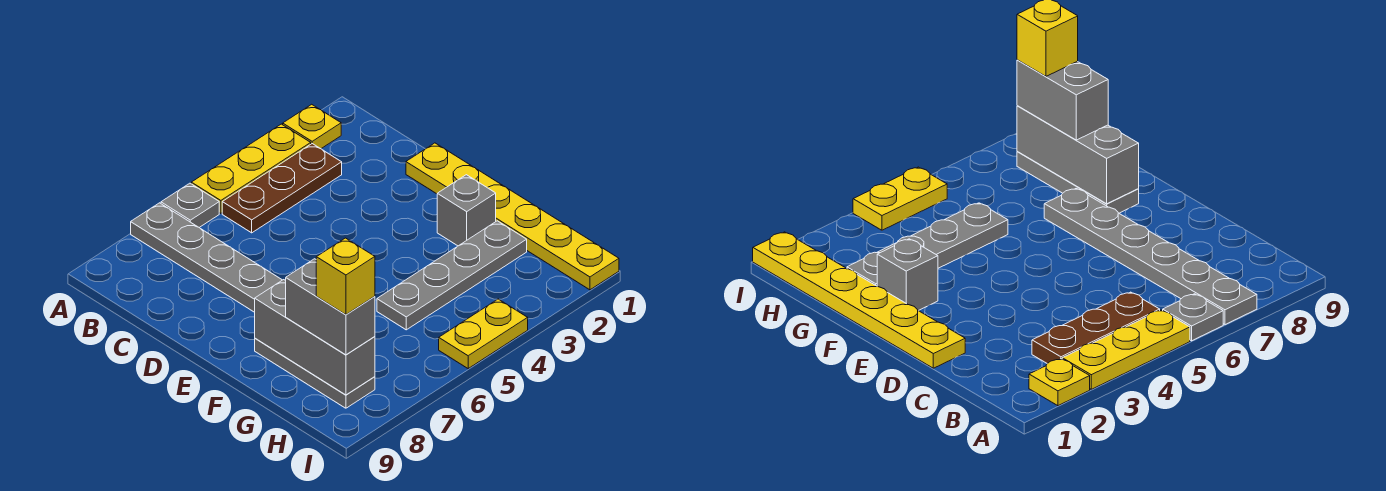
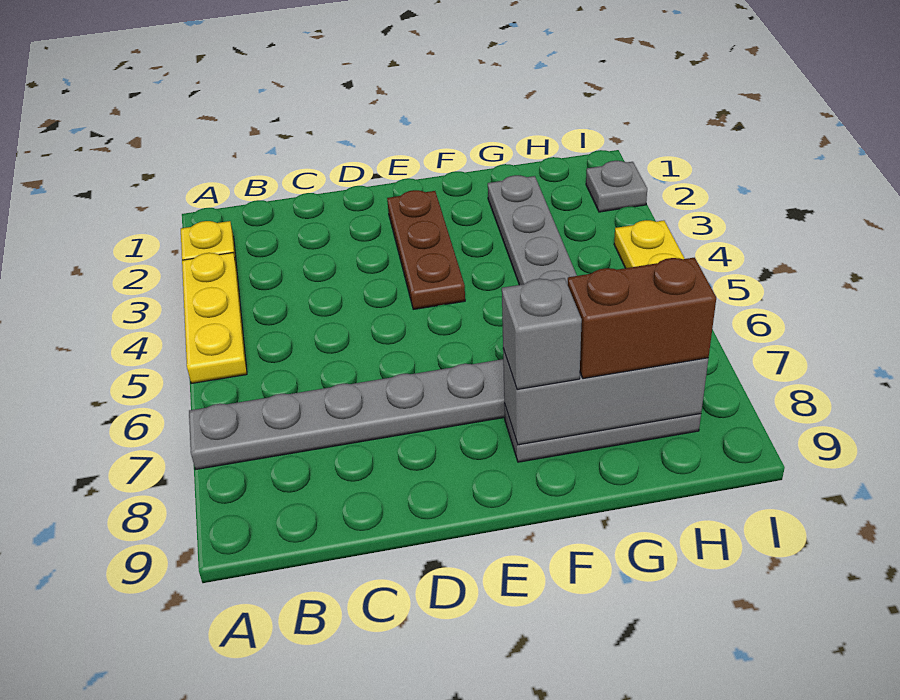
grey plate A6 level 1 -> grey plate I2 level 1
brown plate B3:B5 level 1 -> brown plate E2:E4 level 1
yellow plate D1:I1 level 1 -> none
grey brick F2 level 1 -> grey brick F8 level 3
grey brick G8:H8 level 3 -> brown brick G8:H8 level 3
yellow brick H8 level 4 -> none

